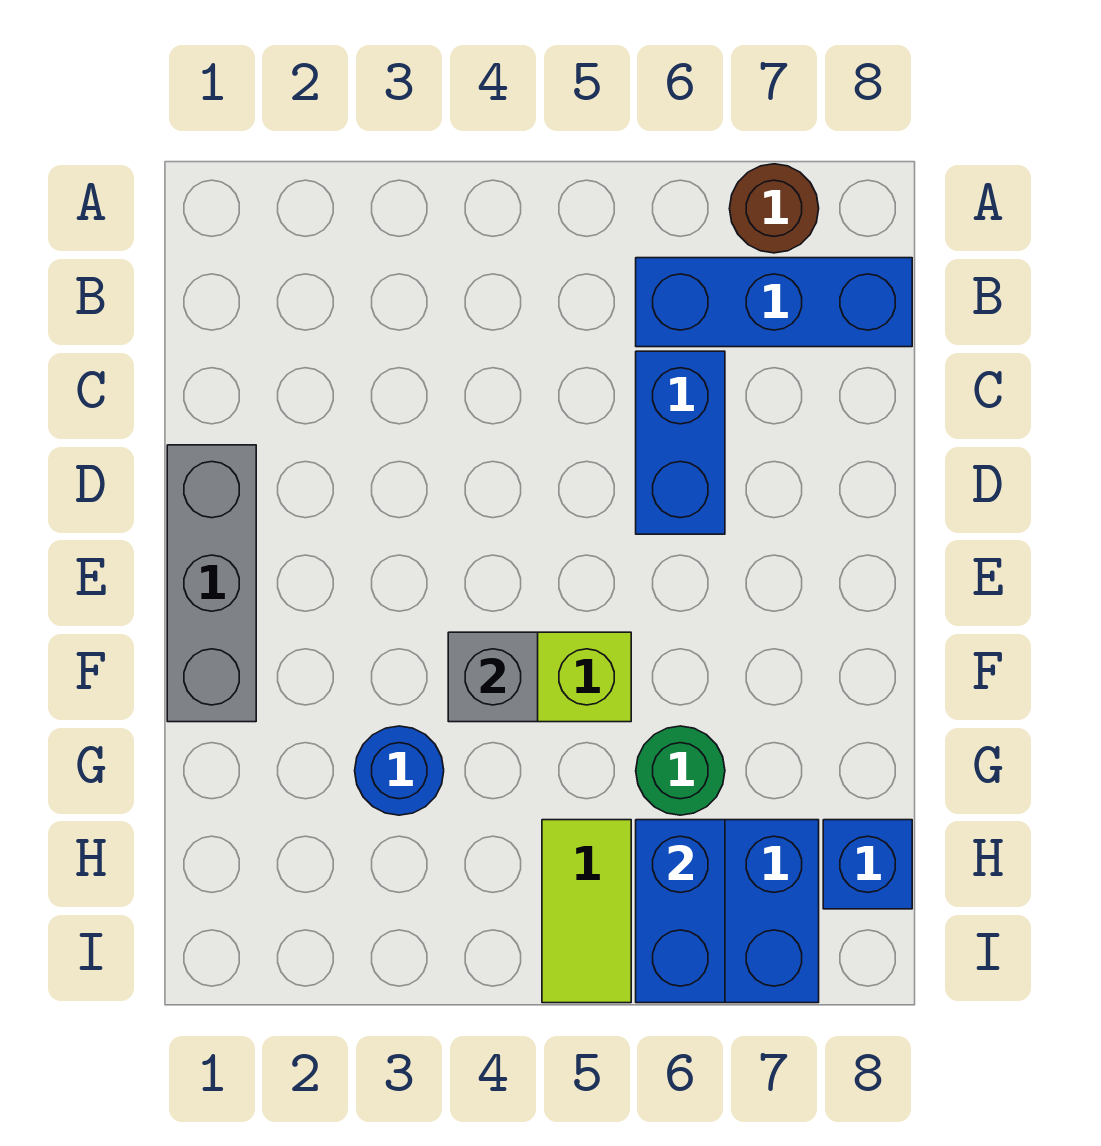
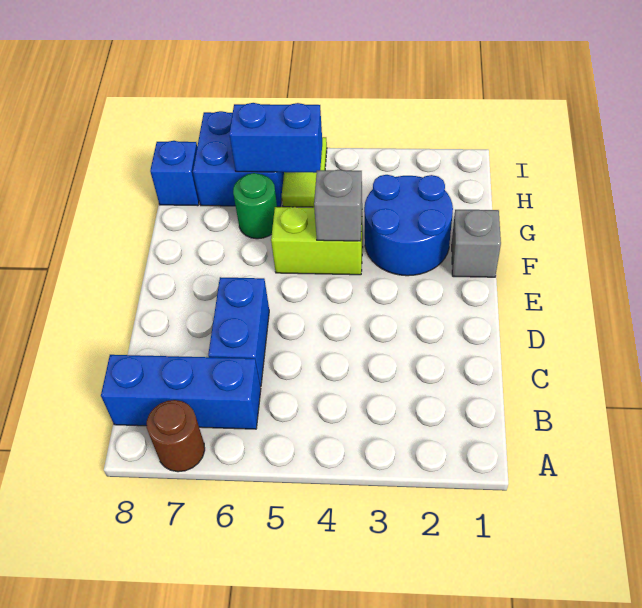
grey brick D1:F1 level 1 -> grey brick F1 level 1
blue round brick G3 level 1 -> blue round brick F2:G3 level 1
blue brick H6:I6 level 2 -> blue brick H5:H6 level 2

